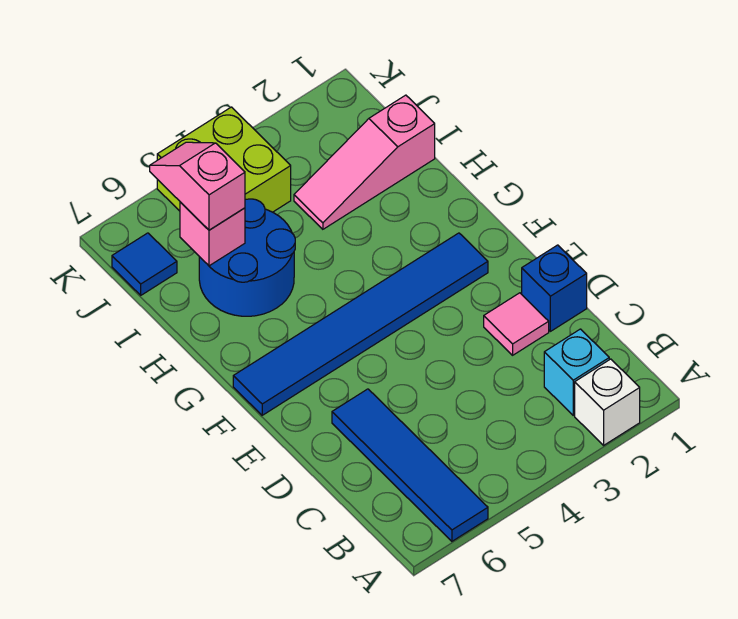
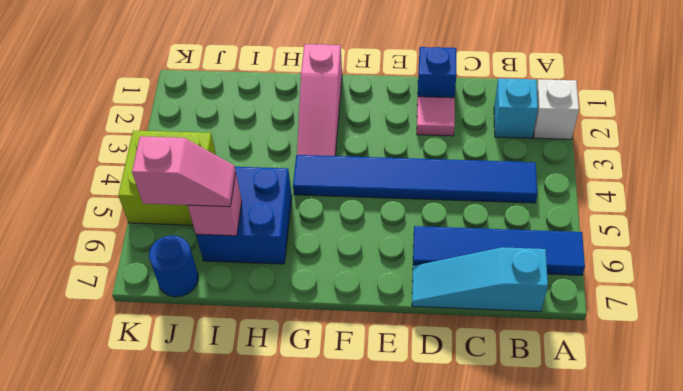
none -> cyan slope B7:D7 level 1 top B
blue tile F2:F7 level 1 -> blue tile B4:G4 level 1
blue round brick H5:I6 level 1 -> blue brick H5:I6 level 1
pink slope I1:I3 level 1 top 1 -> pink slope G1:G3 level 1 top 1
pink slope I6:J6 level 3 top I -> pink slope I6:J6 level 3 top J
blue tile J7 level 1 -> blue round brick J7 level 1

